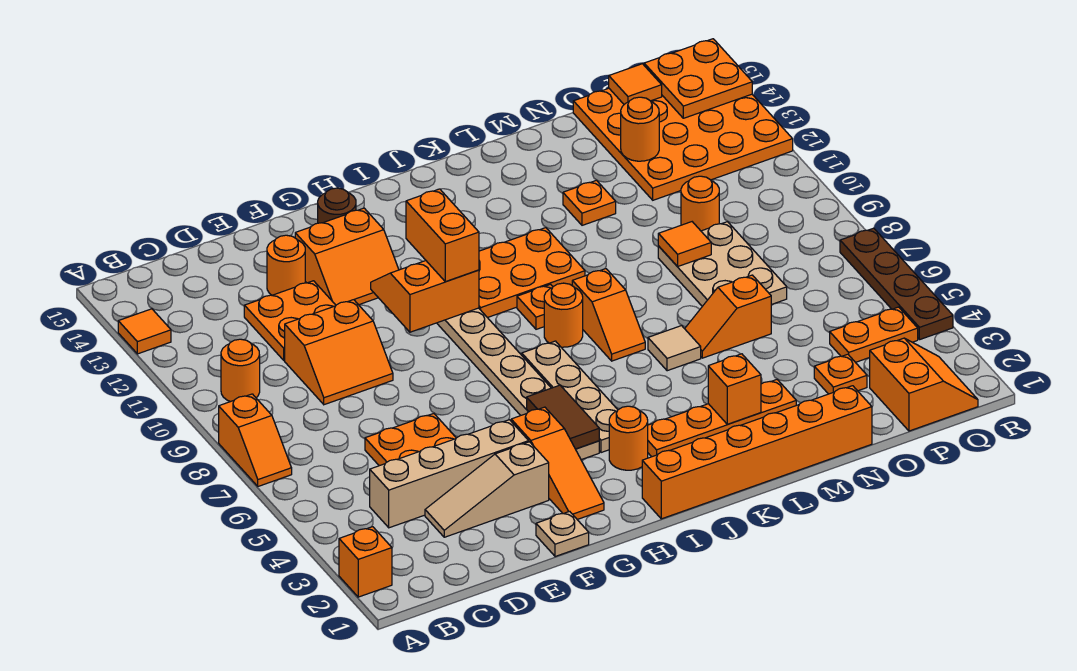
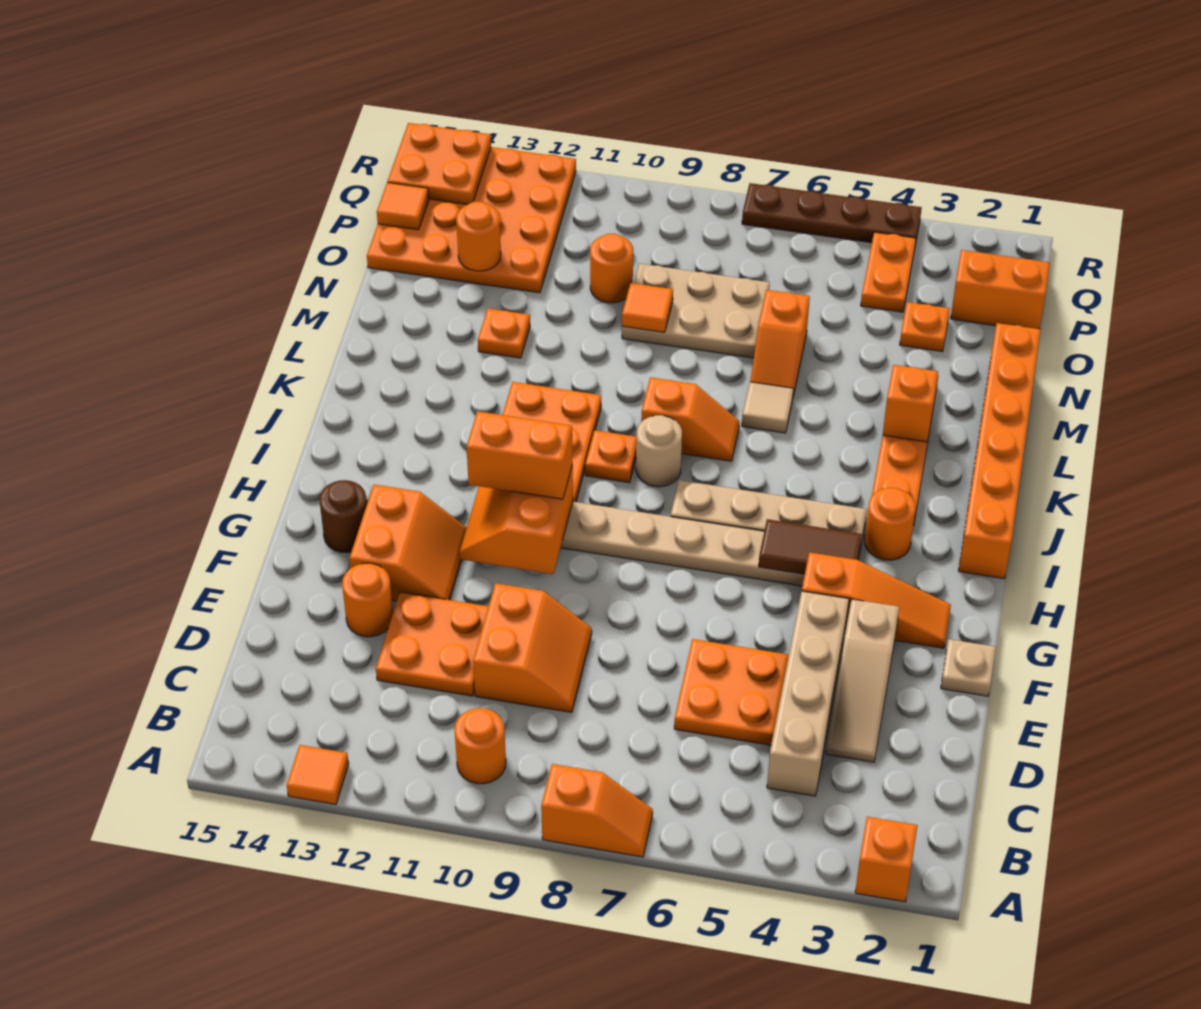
orange round brick J8 level 1 -> tan round brick J8 level 1

